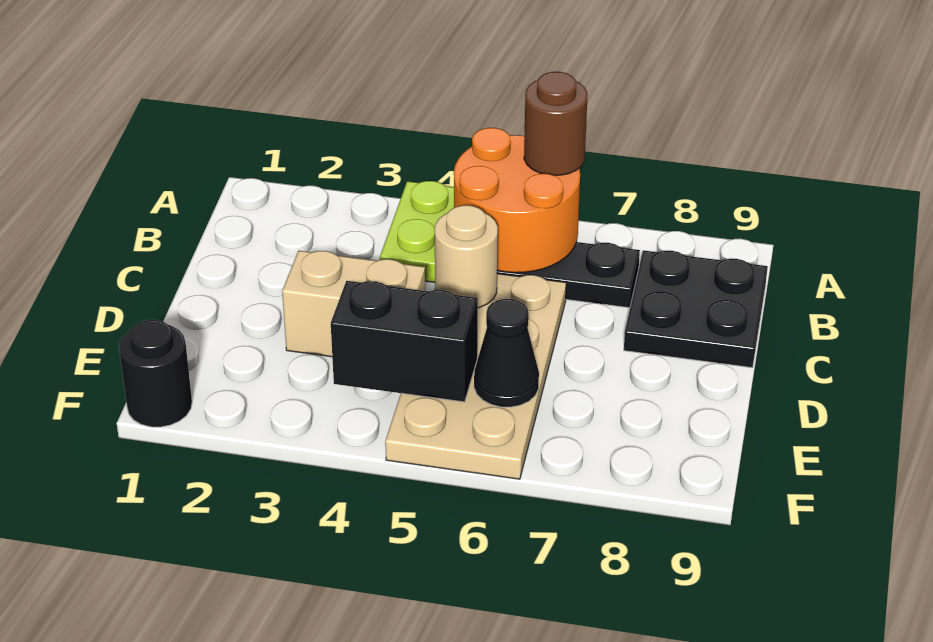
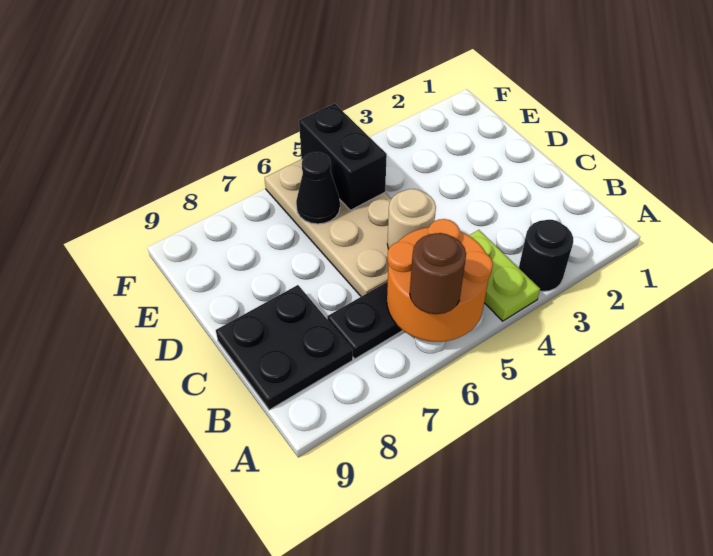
tan brick D3:D4 level 1 -> none
black brick E4:E5 level 2 -> black brick E5:F5 level 2
black round brick F1 level 1 -> black round brick A3 level 1

